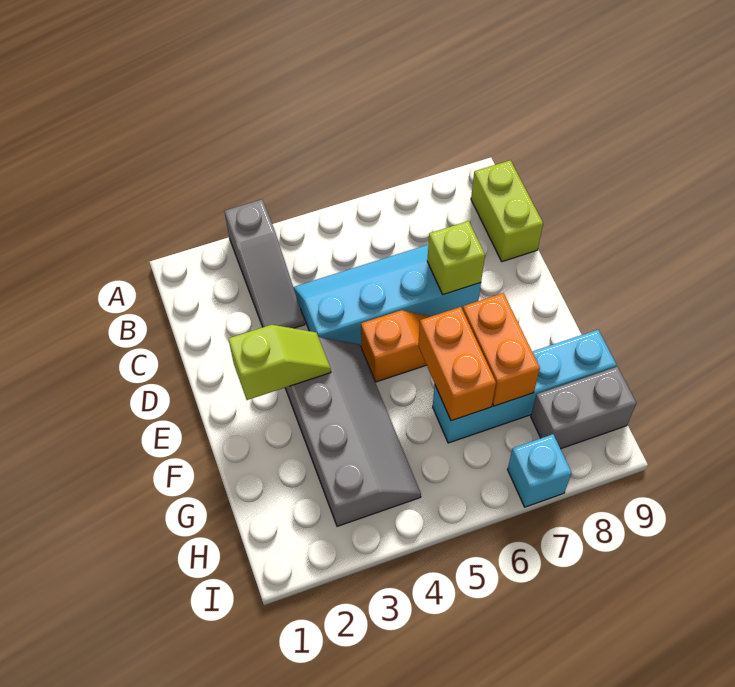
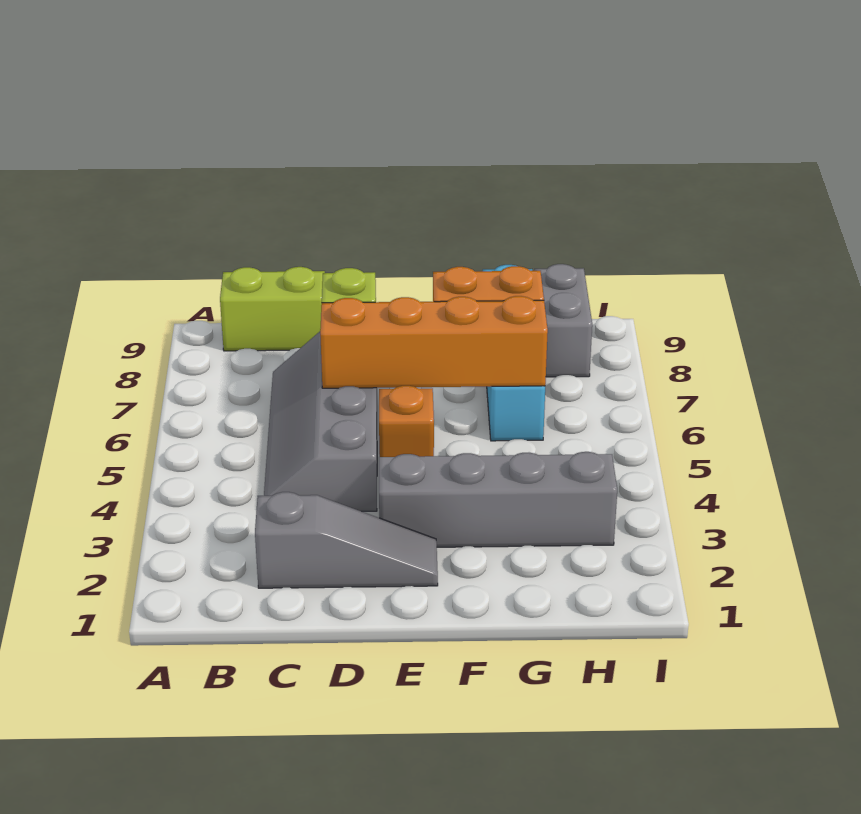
grey slope A3:C3 level 1 top A -> grey slope C2:E2 level 1 top C
cyan slope C4:D7 level 1 top D -> grey slope C4:D7 level 1 top D
lime slope E2:E3 level 2 top 2 -> none
orange brick F6:G6 level 2 -> orange brick D6:G6 level 2
cyan brick I7 level 1 -> none

